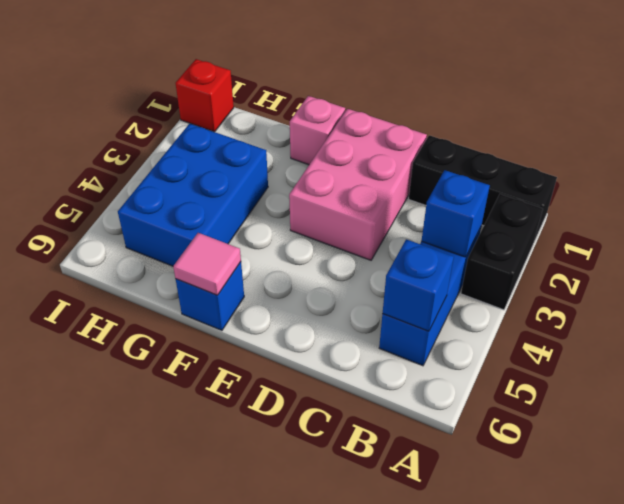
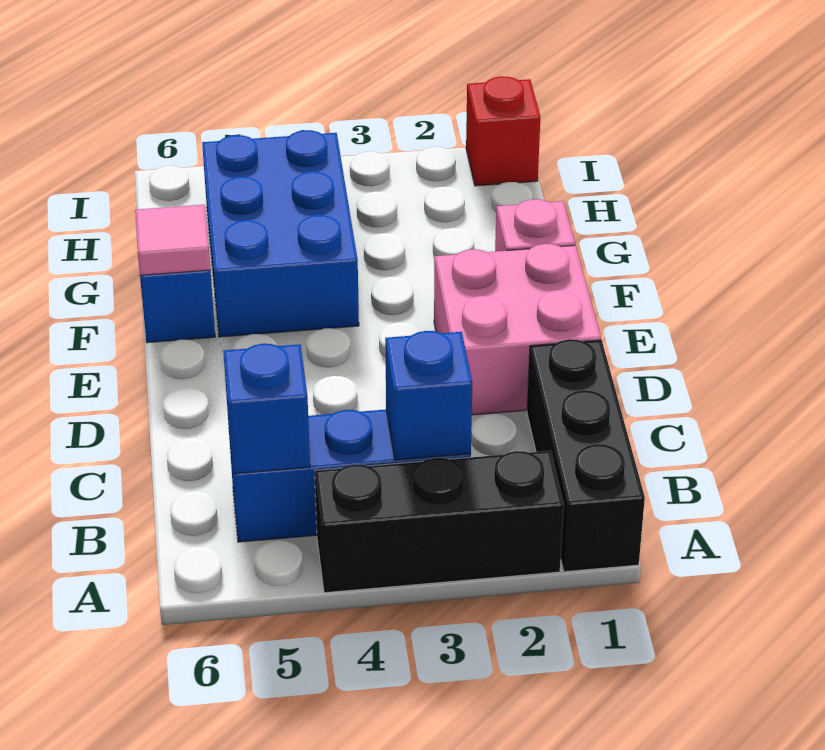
black brick A2:A3 level 1 -> black brick A2:A4 level 1
pink brick D1:E3 level 1 -> pink brick D1:E2 level 1
blue brick G3:H5 level 1 -> blue brick F4:H5 level 1

